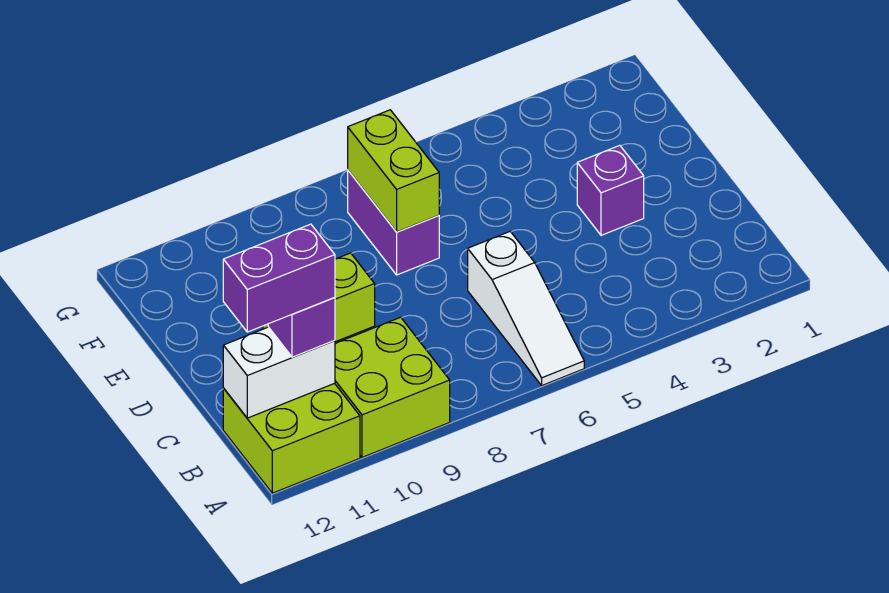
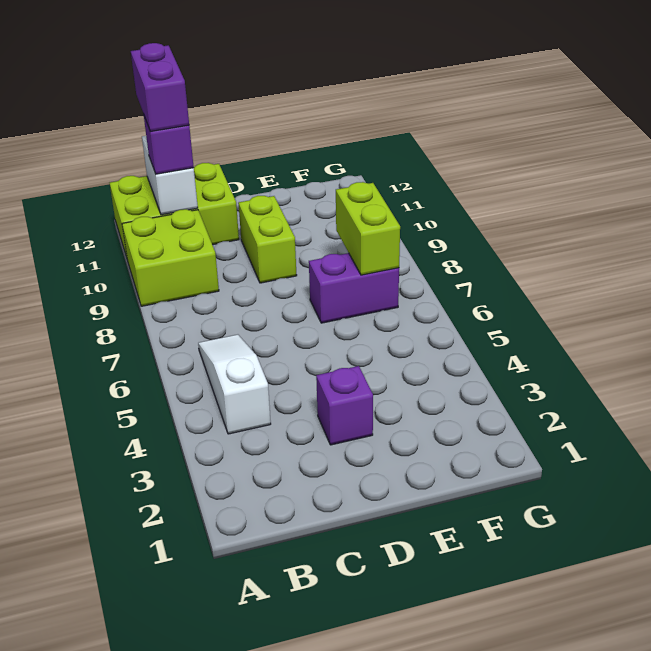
white slope A6:C6 level 1 top C -> white slope B4:B6 level 1 top 4
lime brick A11:B12 level 1 -> lime brick A11:C12 level 1
lime brick E7:F7 level 2 -> lime brick F7:F8 level 2

